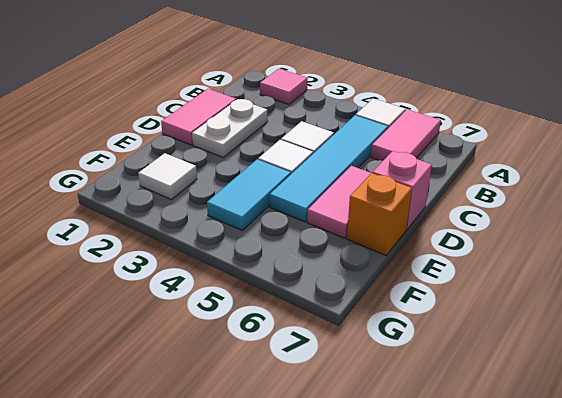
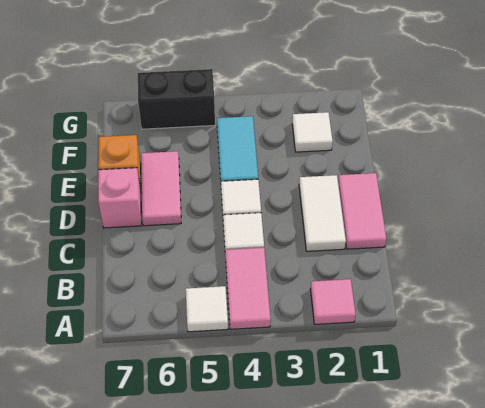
pink tile A6:B6 level 1 -> pink tile A4:B4 level 1
cyan tile B5:E5 level 1 -> none
white plate C2:D2 level 1 -> white tile C2:D2 level 1
none -> black brick G5:G6 level 1

